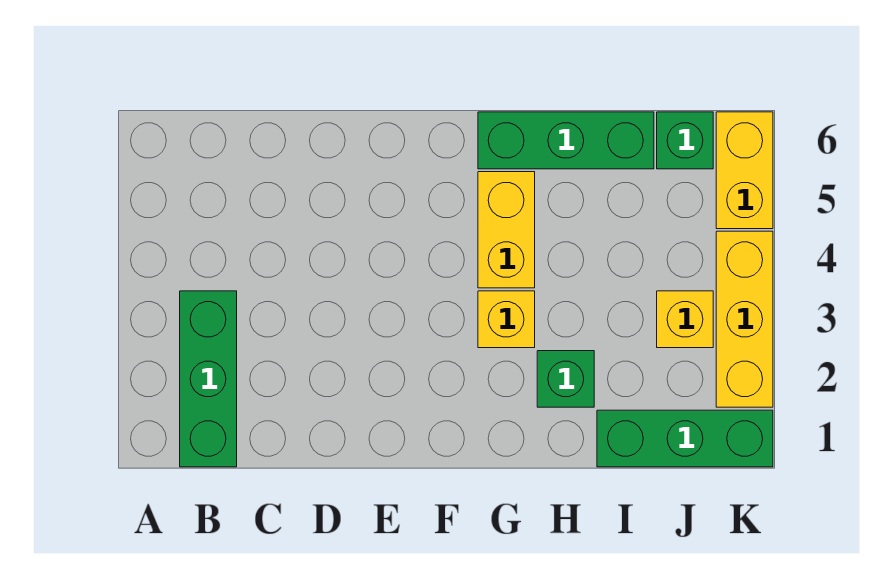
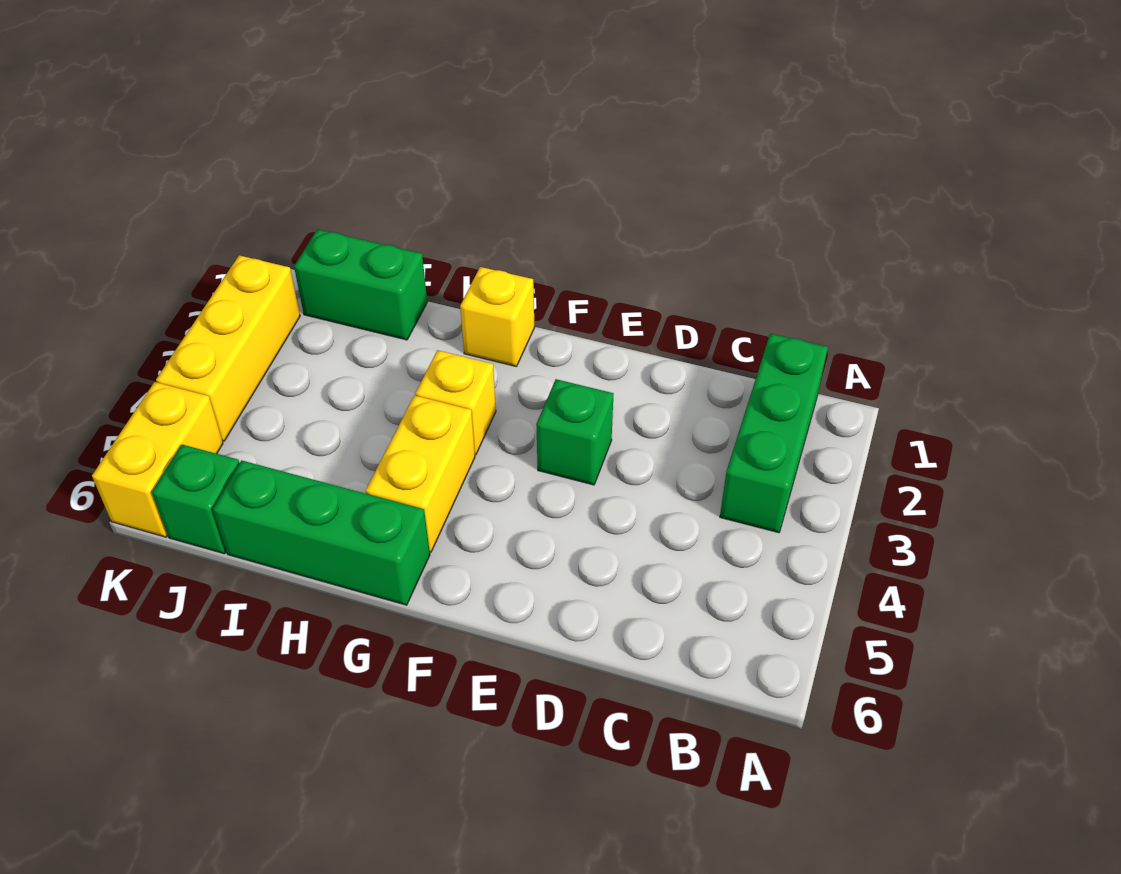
green brick H2 level 1 -> green brick E3 level 1
green brick I1:K1 level 1 -> green brick I1:J1 level 1
yellow brick J3 level 1 -> yellow brick G1 level 1

